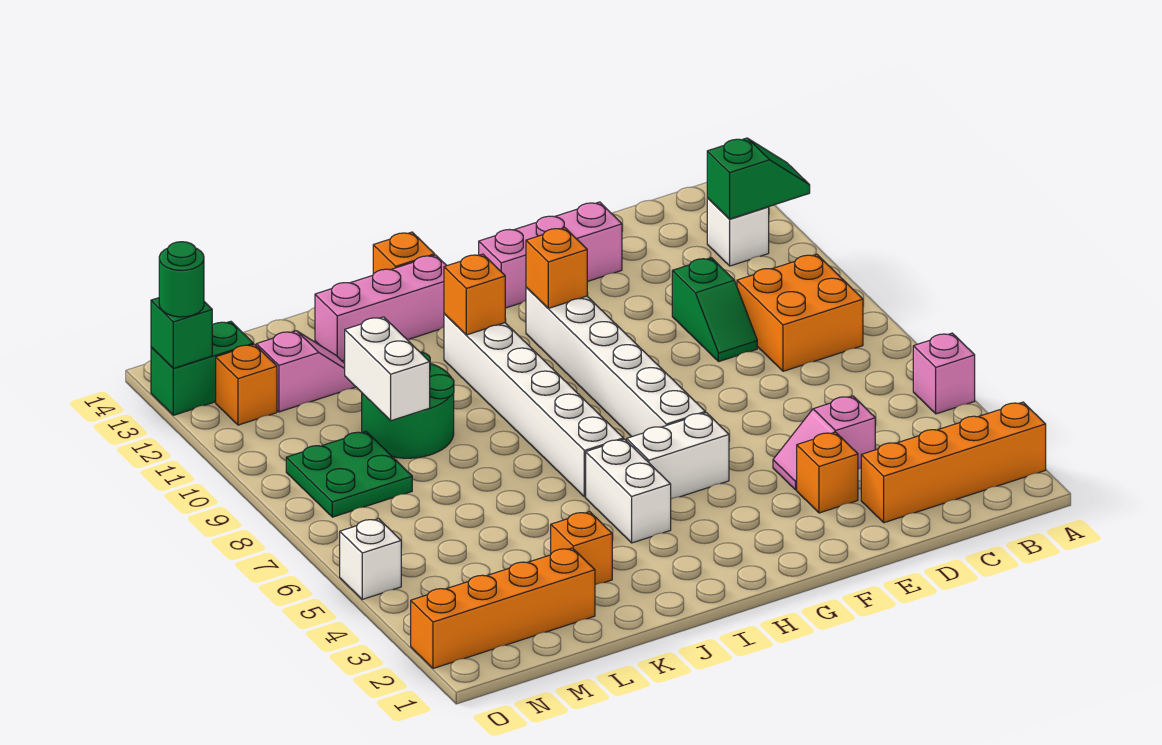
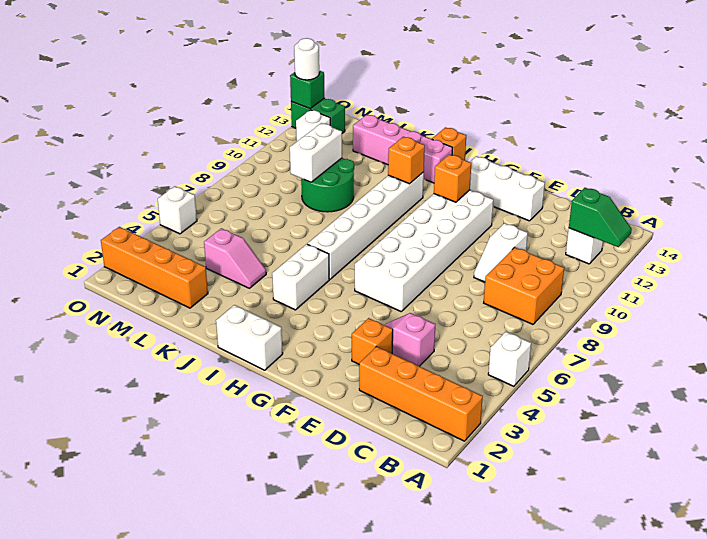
pink brick A5 level 1 -> white brick A5 level 1
green slope D9:D10 level 1 top 10 -> white slope D9:D10 level 1 top 10
pink brick E13:G13 level 1 -> white brick E13:G13 level 1
white brick G5:H5 level 1 -> white brick H1:I1 level 1
white brick G6:G11 level 1 -> white brick F6:G11 level 1
pink brick I13:K13 level 1 -> pink brick I13:L13 level 1
orange brick K3 level 1 -> none
pink slope L12:M12 level 1 top M -> pink slope K4:L4 level 1 top L
green plate M8:N9 level 1 -> none
orange brick N12 level 1 -> white brick N12 level 1
green round brick O13 level 3 -> white round brick O13 level 3

